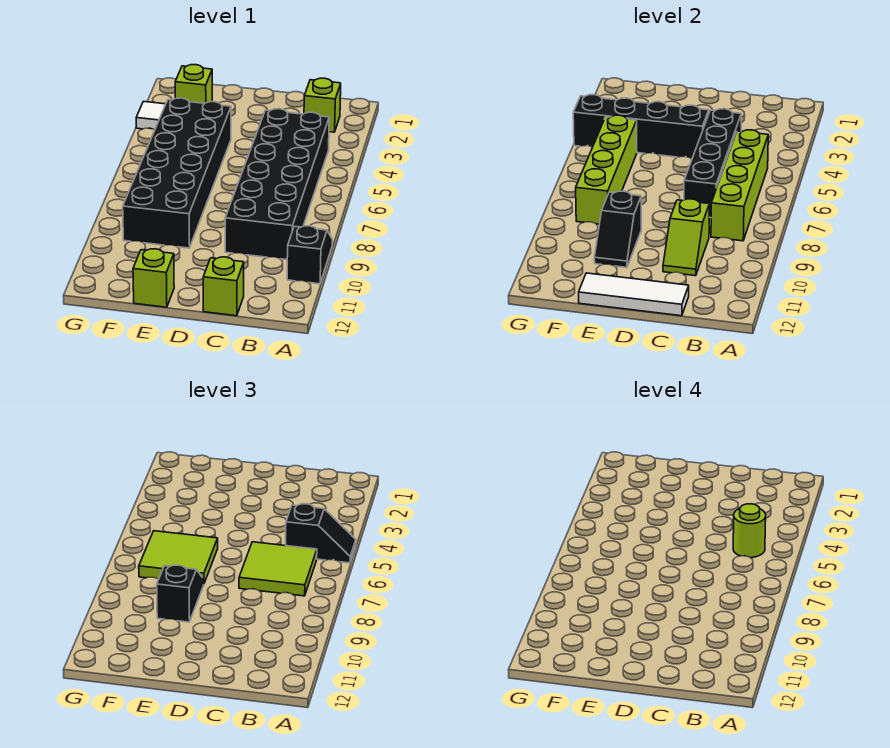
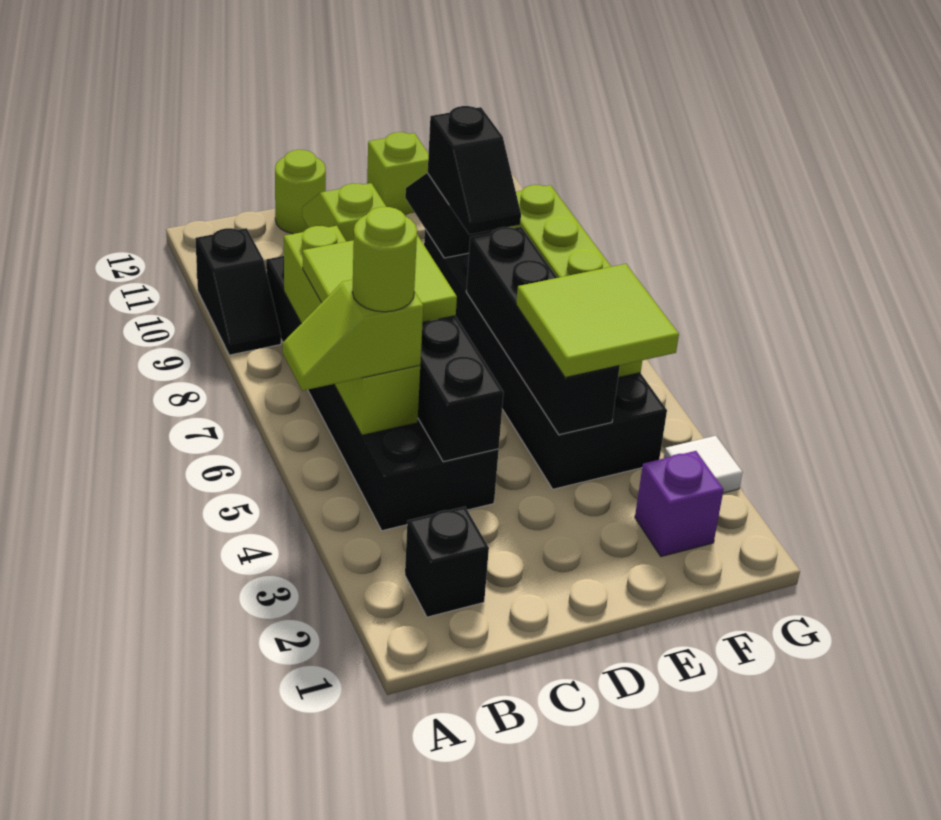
black slope A5:B5 level 3 top B -> lime slope A5:B5 level 3 top B
lime brick B2 level 1 -> black brick B2 level 1
lime brick C12 level 1 -> lime round brick C12 level 1
white tile C12:E12 level 2 -> none
black brick D4:G4 level 2 -> black brick E4:E7 level 2
lime tile E6:F7 level 3 -> lime tile E4:F5 level 3
lime brick F2 level 1 -> purple brick F2 level 1

